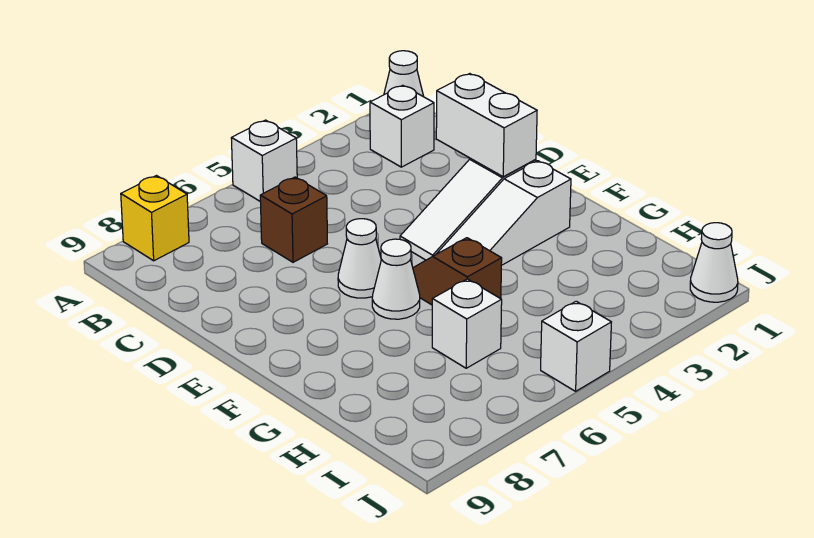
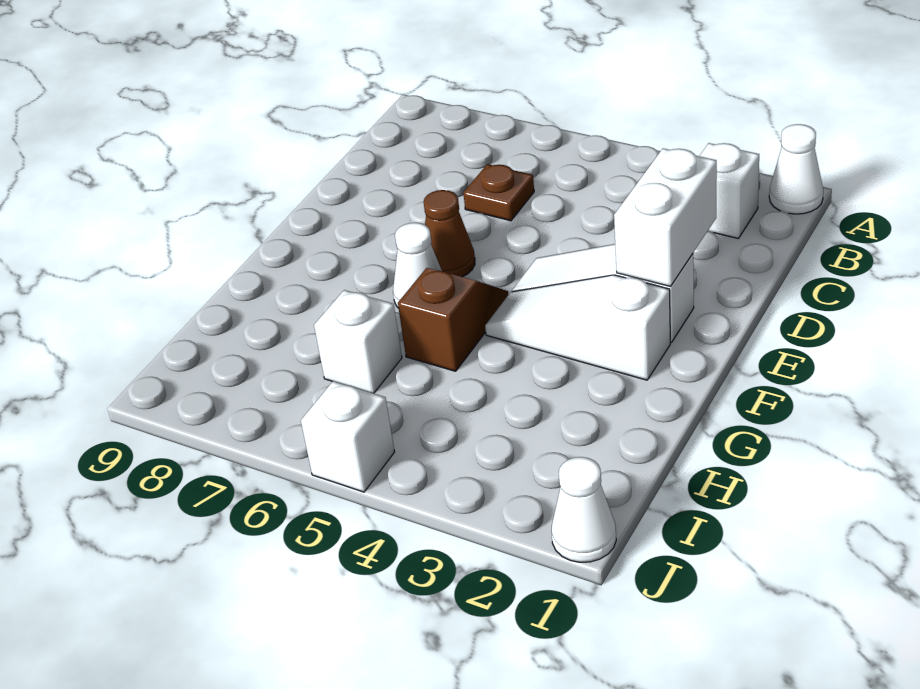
white brick A5 level 1 -> none
yellow brick A8 level 1 -> none
brown brick C6 level 1 -> brown plate C6 level 1
white cone E6 level 1 -> brown cone E6 level 1

